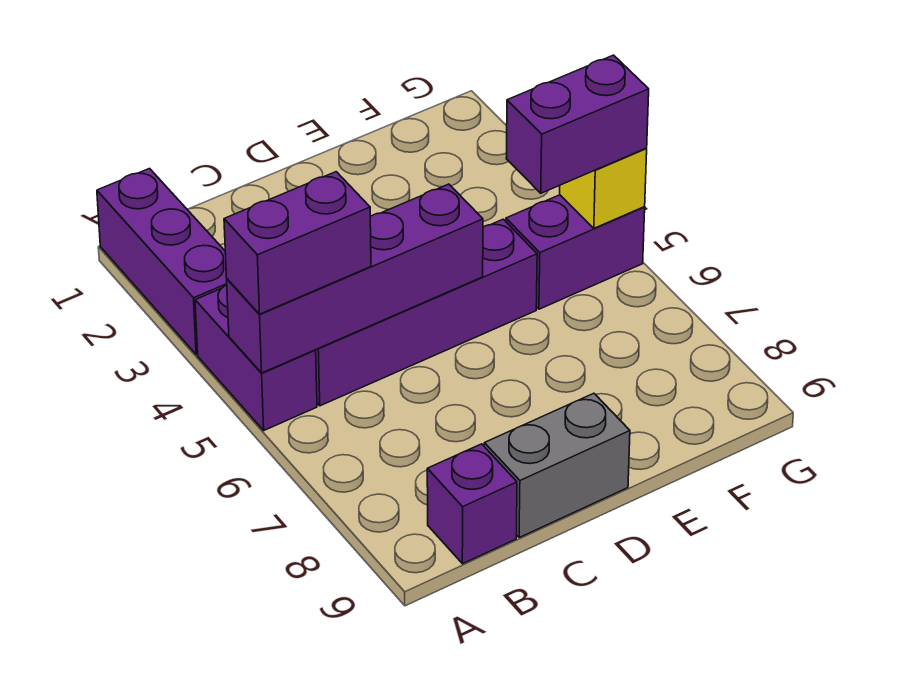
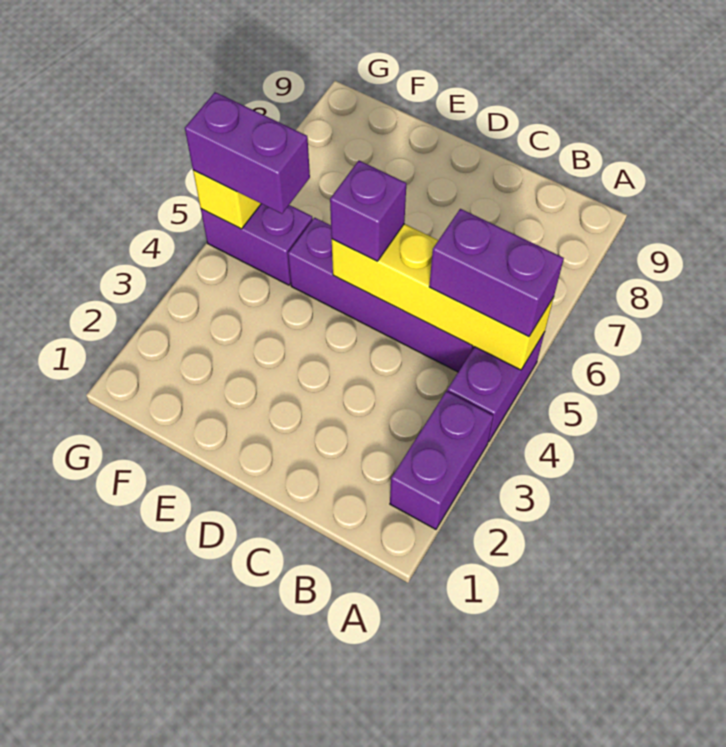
purple brick A1:A3 level 1 -> purple brick A2:A3 level 1
purple brick A5:D5 level 2 -> yellow brick A5:D5 level 2
purple brick B9 level 1 -> purple brick D5 level 3
grey brick C9:D9 level 1 -> none

